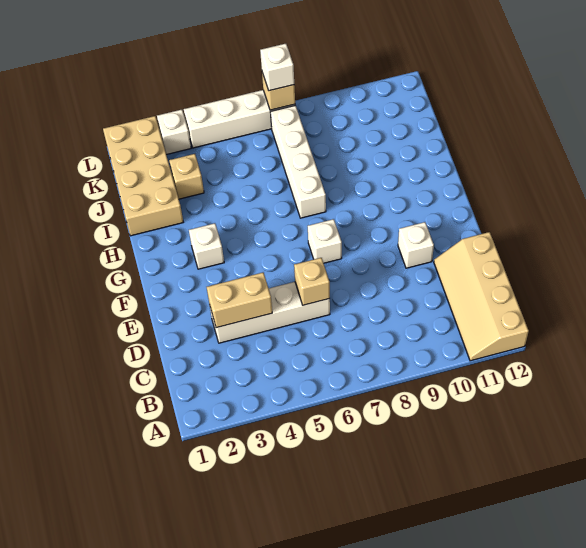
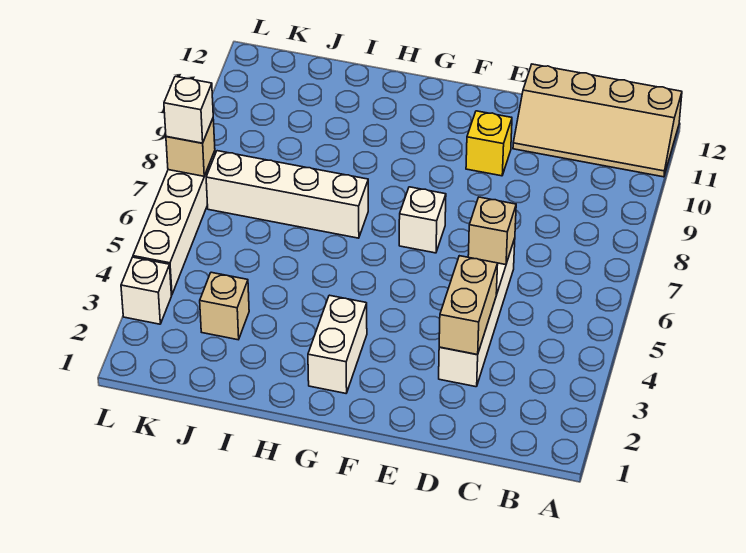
white brick E10 level 1 -> yellow brick E10 level 1
white brick G3 level 1 -> white brick G2:G3 level 1
tan brick I1:L2 level 1 -> none

